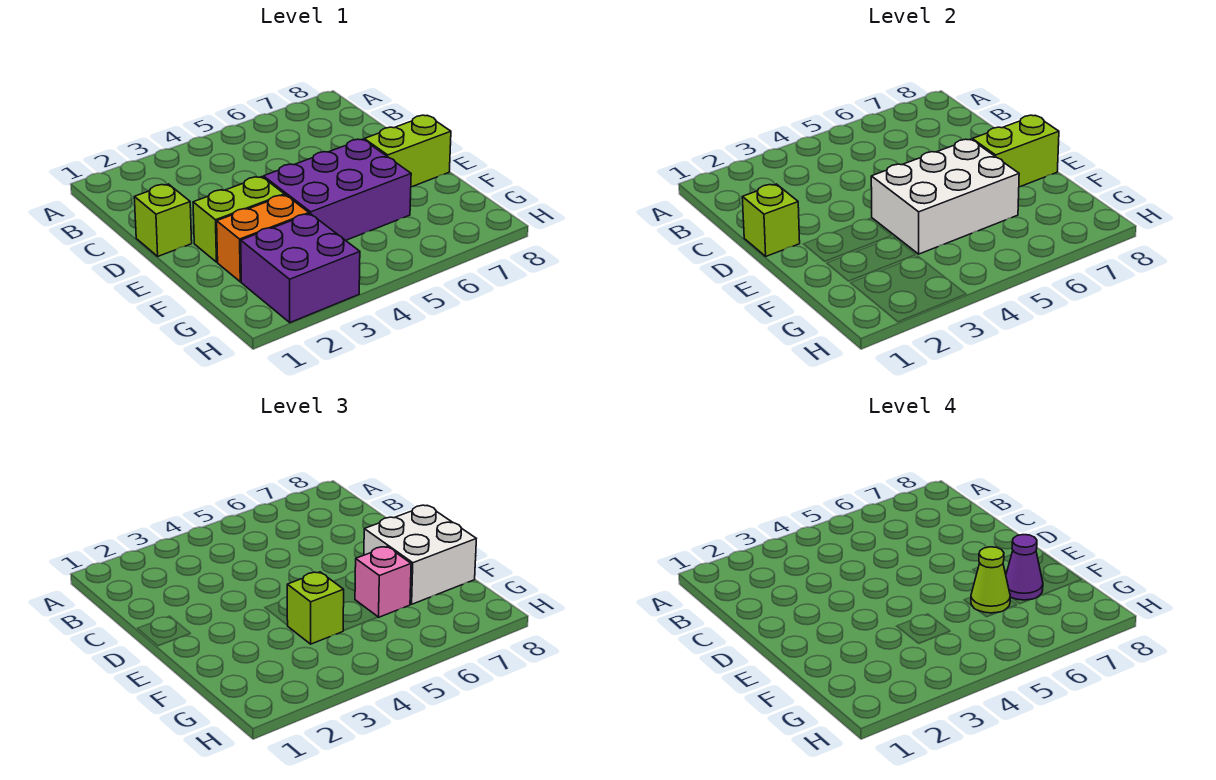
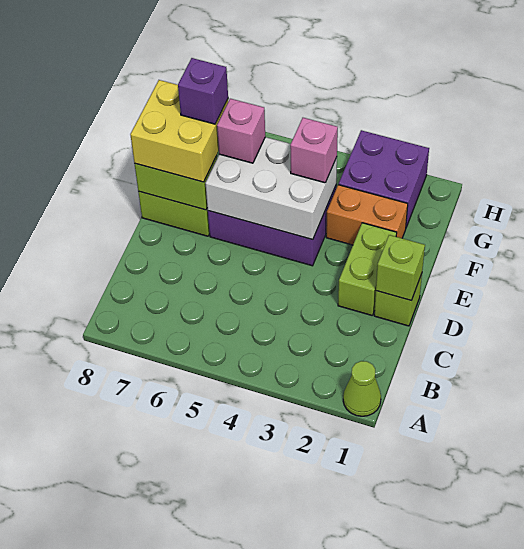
lime brick E2:E3 level 1 -> lime brick D2:E2 level 1
white brick E7:F8 level 3 -> yellow brick E7:F8 level 3
lime brick F4 level 3 -> pink brick F4 level 3
lime cone F6 level 4 -> lime cone A1 level 1
purple cone F7 level 4 -> purple brick F7 level 4

